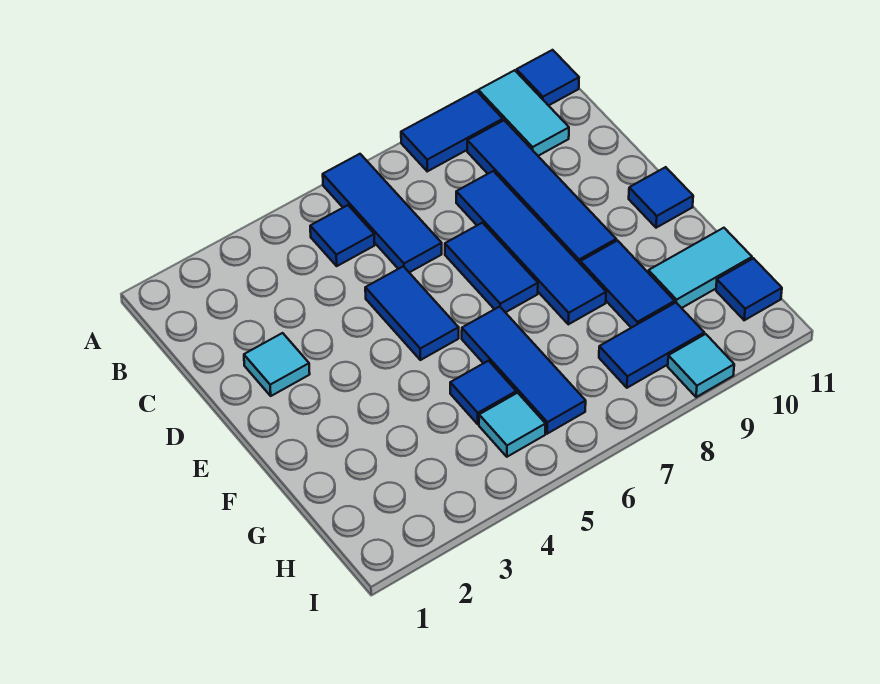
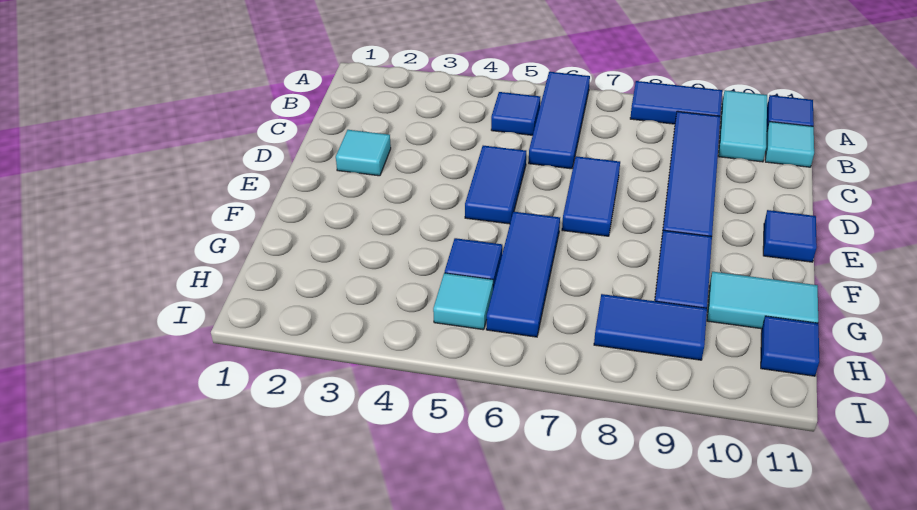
blue tile C8:F8 level 1 -> none
cyan tile I9 level 1 -> cyan tile B11 level 1

